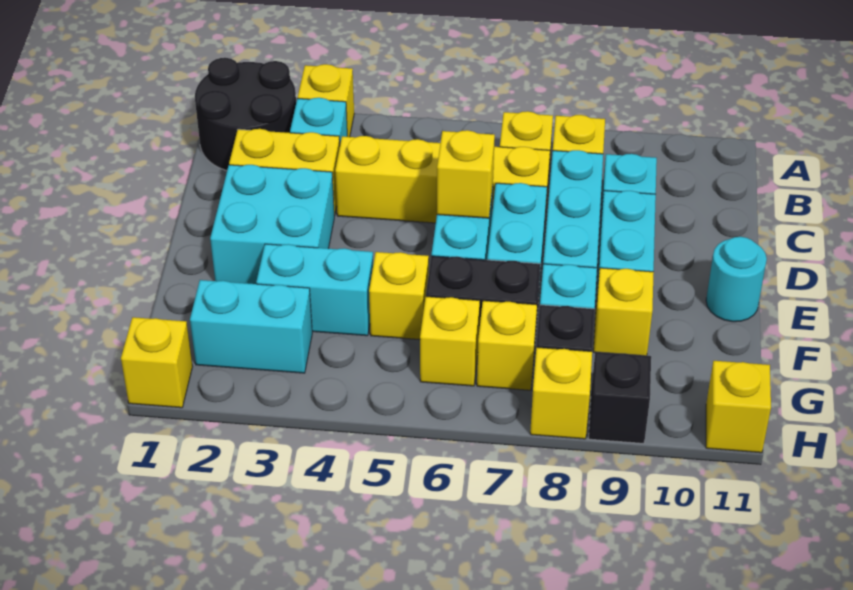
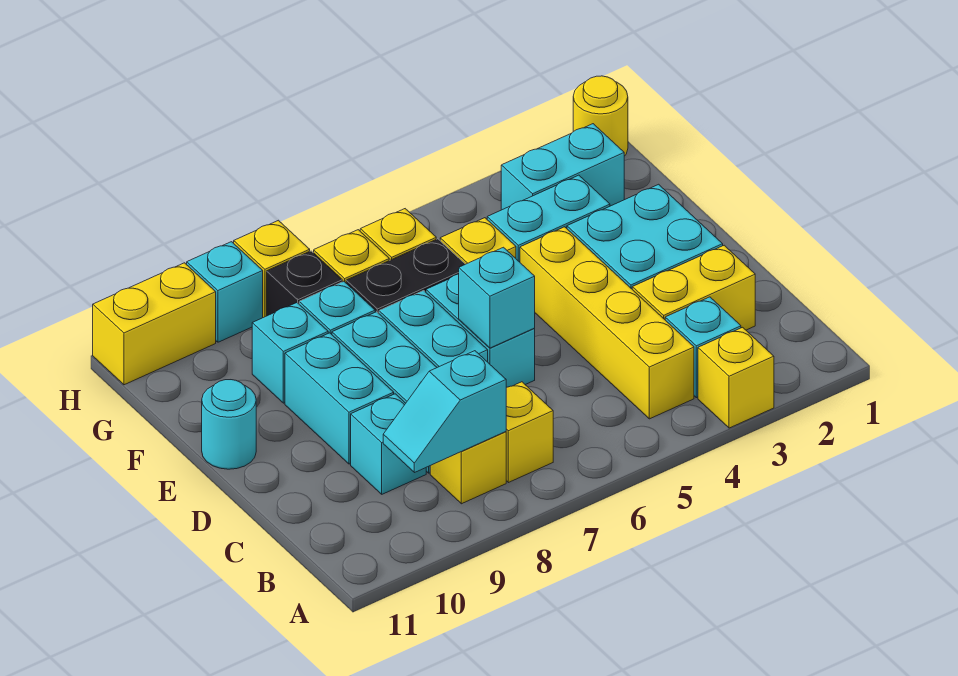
black round brick A1:B2 level 1 -> none
none -> cyan slope B8:B9 level 2 top 8
yellow brick C4:C7 level 1 -> yellow brick B4:E4 level 1
yellow brick D6 level 2 -> cyan brick D6 level 2
yellow brick F9 level 1 -> cyan brick F9 level 1
yellow brick H1 level 1 -> yellow round brick H1 level 1
black brick H9 level 1 -> cyan brick H9 level 1
yellow brick H11 level 1 -> yellow brick H10:H11 level 1

